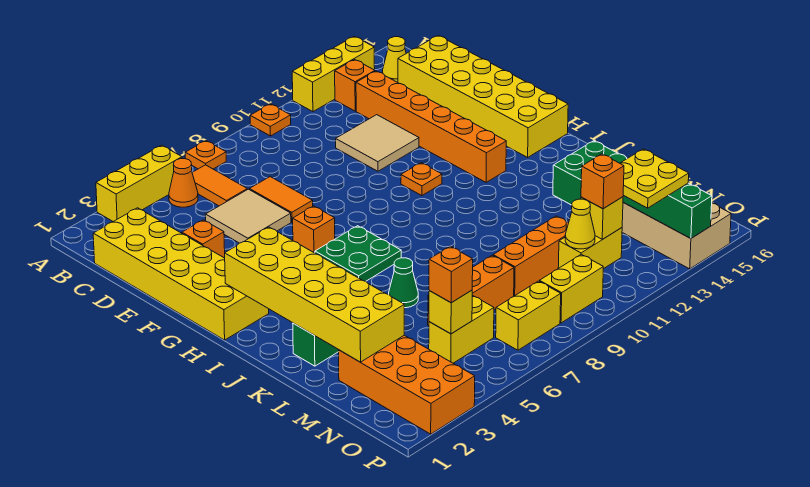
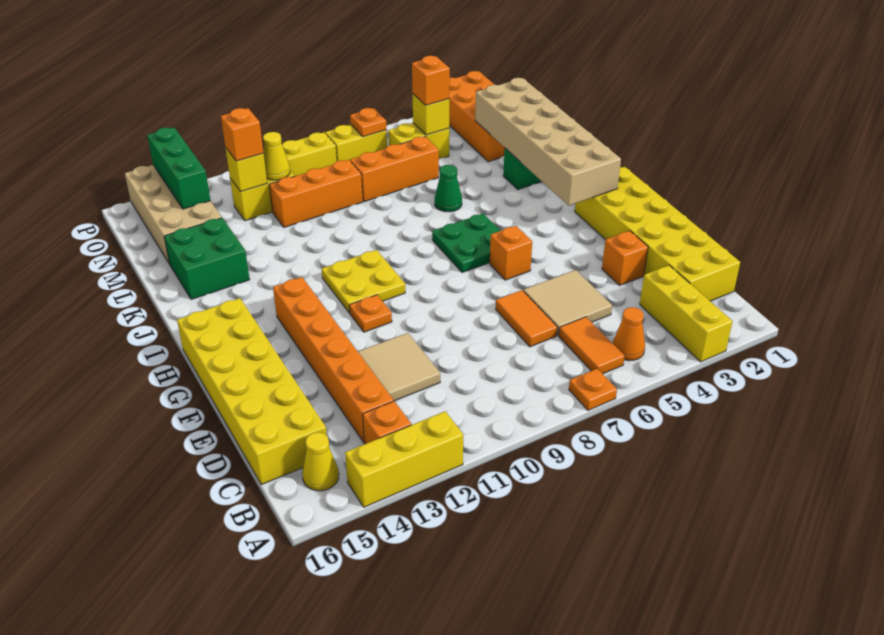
yellow brick A3:A5 level 1 -> yellow brick A3:C3 level 1
orange plate A10 level 1 -> orange plate O7 level 2
yellow brick H2:M3 level 2 -> tan brick H2:M3 level 2
yellow plate N13:O14 level 3 -> yellow plate H10:I11 level 1

